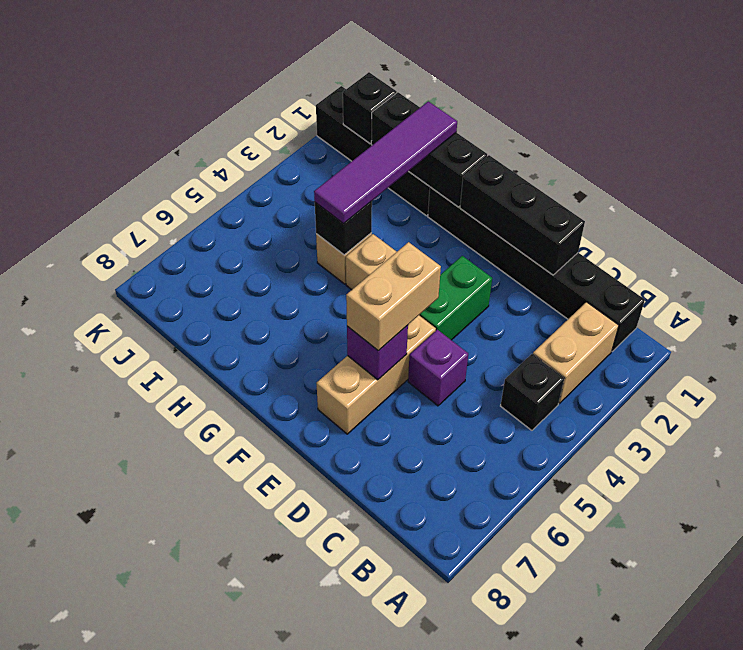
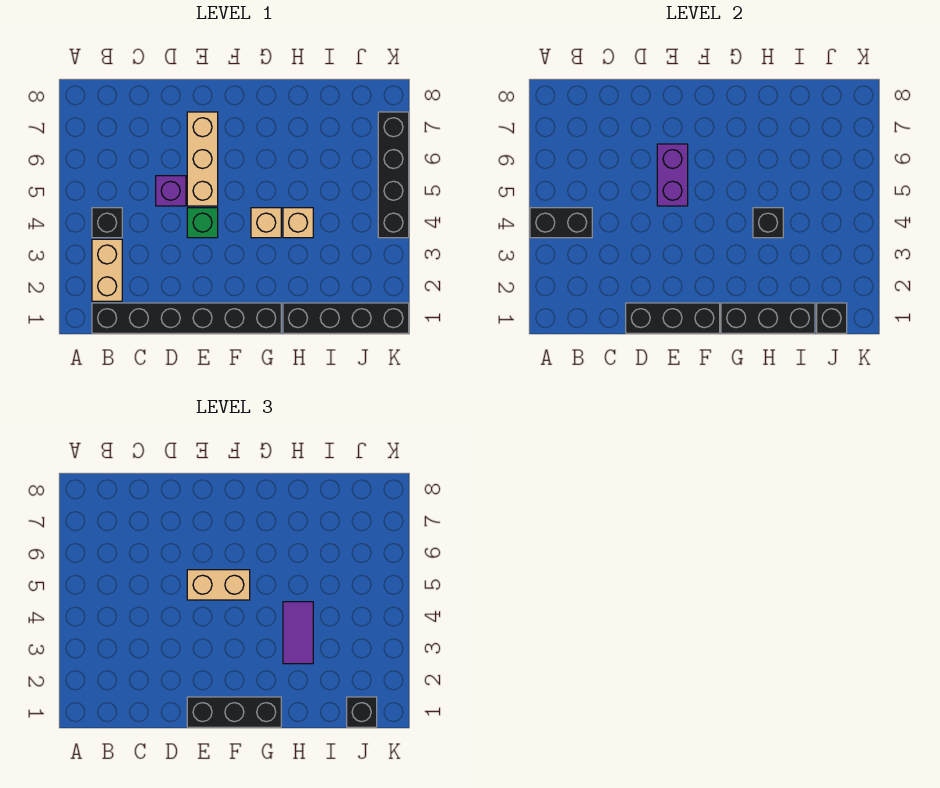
none -> black brick A4:B4 level 2
none -> black brick E1:G1 level 3
green brick E3:E4 level 1 -> green brick E4 level 1
tan brick E5:E6 level 3 -> tan brick E5:F5 level 3
purple brick E6 level 2 -> purple brick E5:E6 level 2
purple tile H1:H4 level 3 -> purple tile H3:H4 level 3
none -> black brick J1 level 3
none -> black brick K4:K7 level 1

